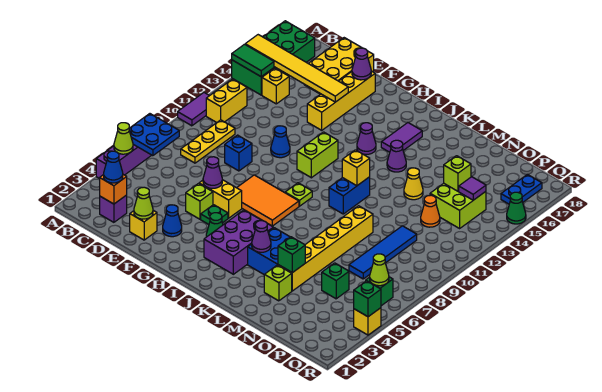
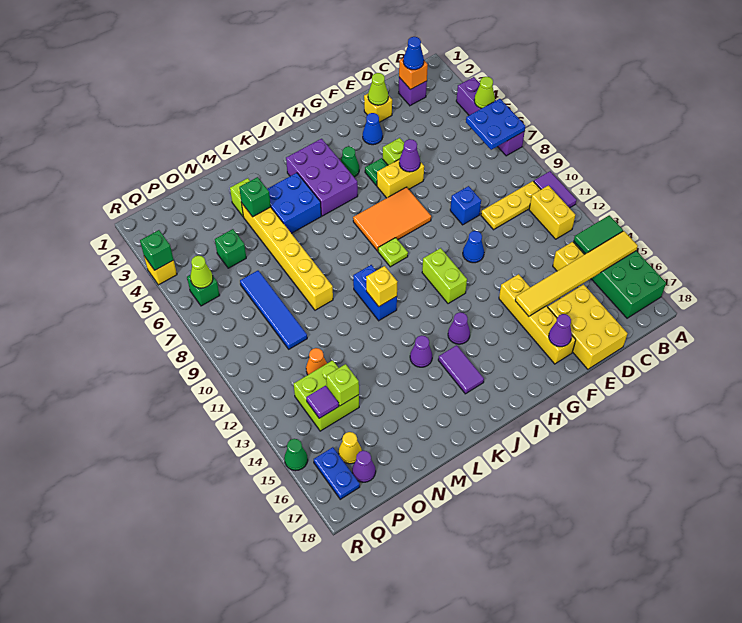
yellow plate C8:C10 level 1 -> yellow plate B10:D10 level 1
purple cone K4 level 2 -> purple cone P17 level 1
yellow cone M13 level 1 -> yellow cone P16 level 1

